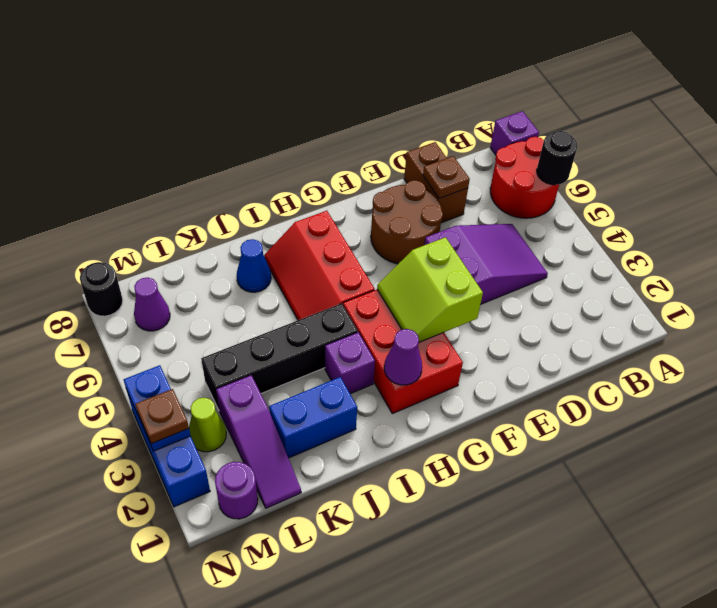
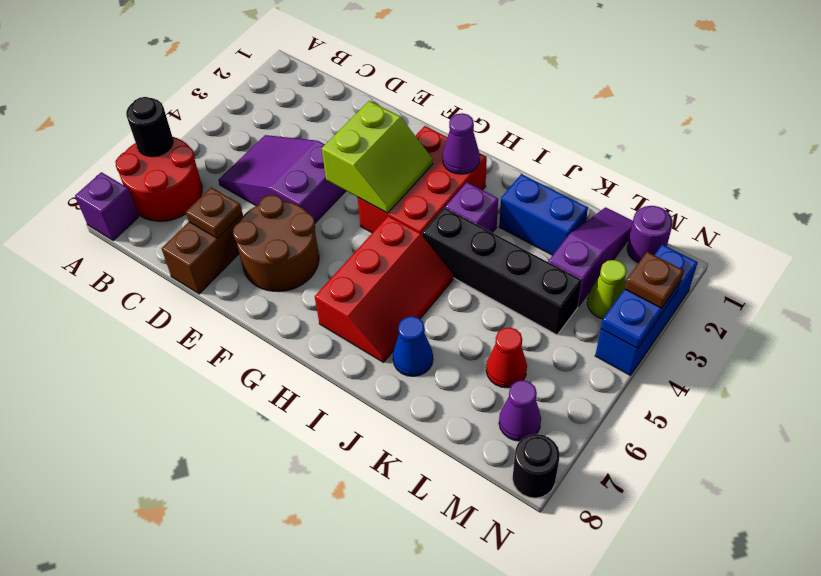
none -> red cone L6 level 1

